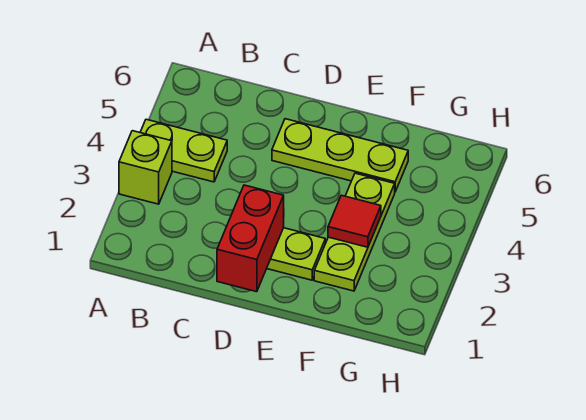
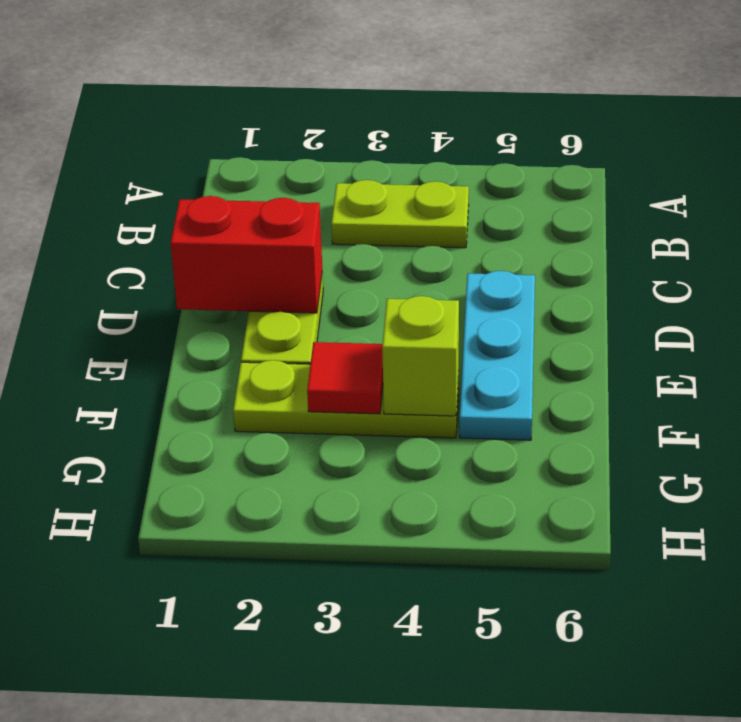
lime brick A3 level 1 -> lime brick F4 level 2
lime plate A4:B4 level 1 -> lime plate B3:B4 level 1
lime plate D5:F5 level 1 -> cyan plate D5:F5 level 1

